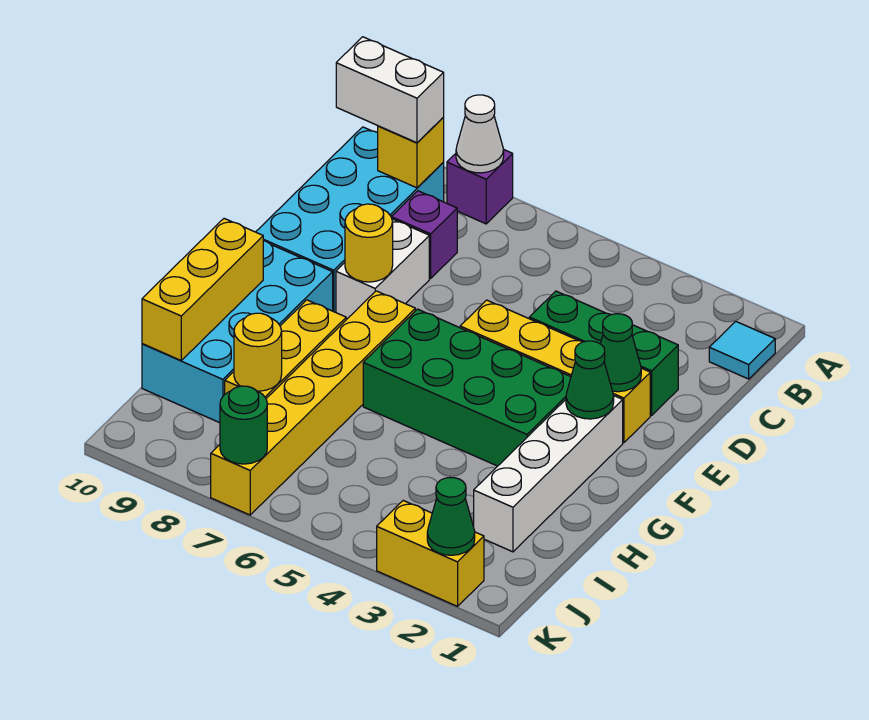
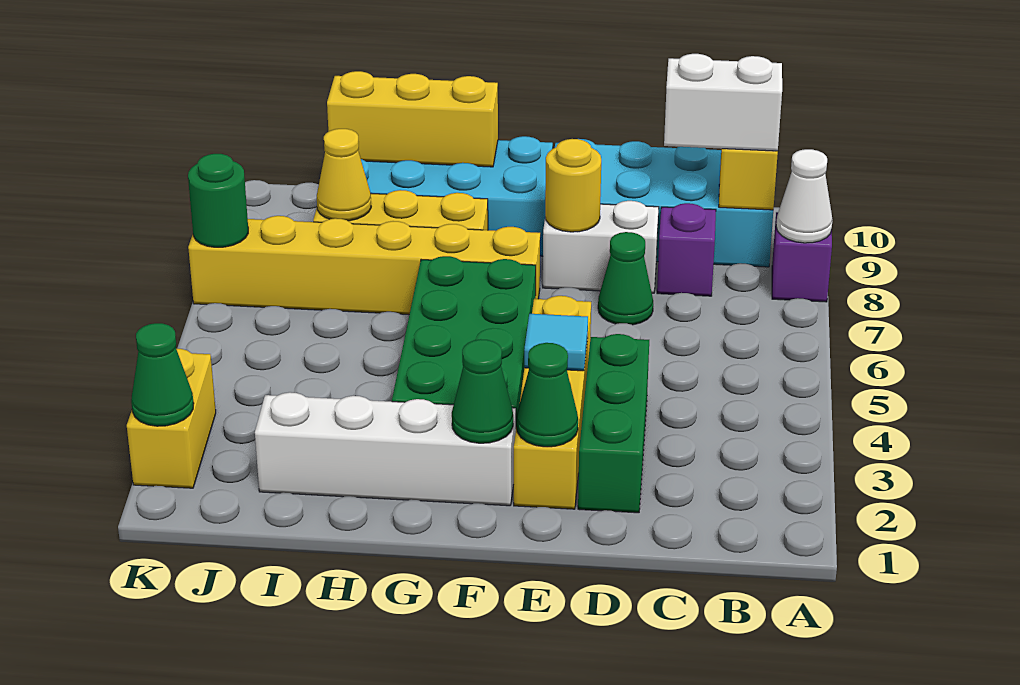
cyan tile B1 level 1 -> cyan tile E4 level 2
white brick B9:B10 level 3 -> white brick B9:C9 level 3
none -> green cone D7 level 1
yellow round brick I8 level 2 -> yellow cone I8 level 2

